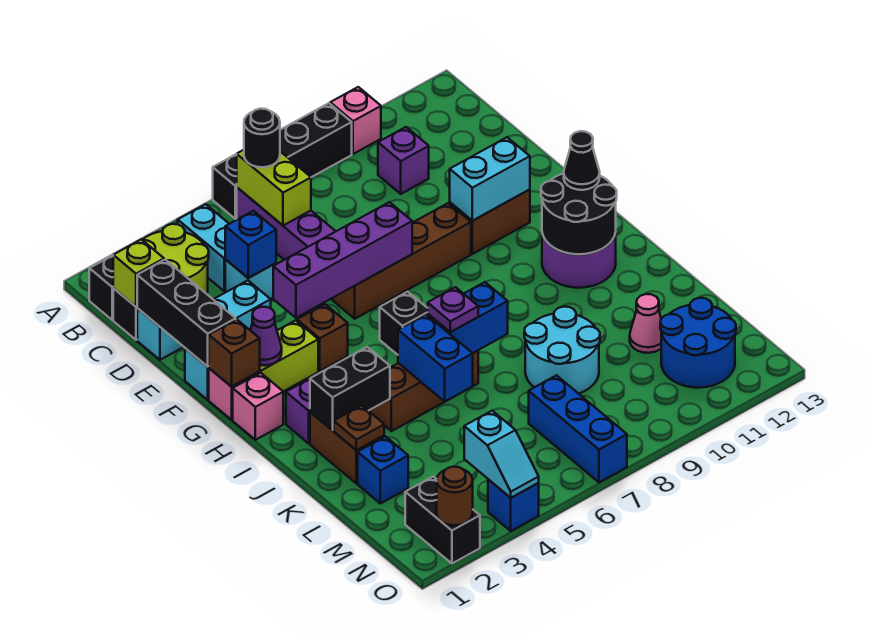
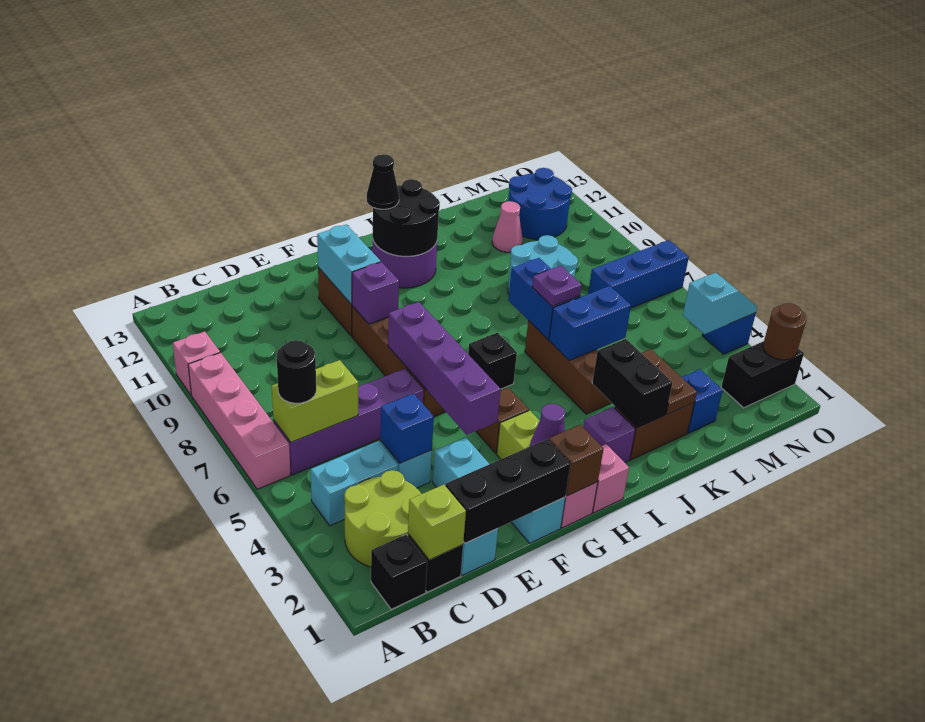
black brick A6:A9 level 1 -> pink brick A6:A9 level 1
purple brick C10 level 1 -> purple brick F9 level 2
brown plate K2 level 2 -> brown plate K2:K3 level 2

